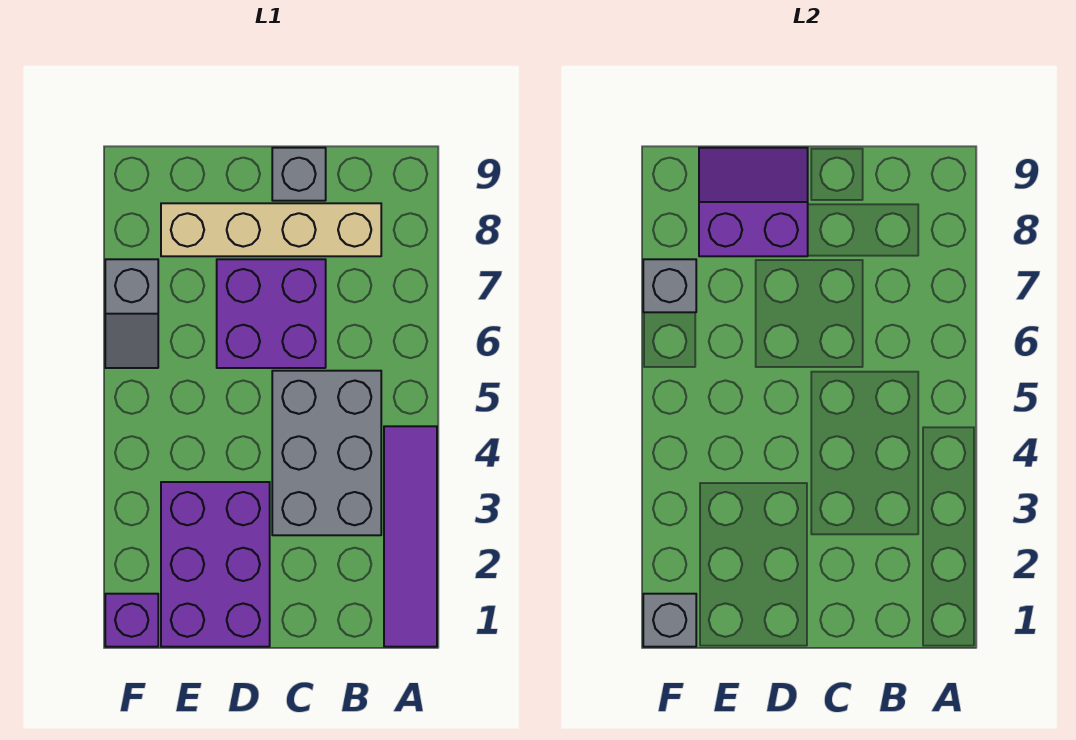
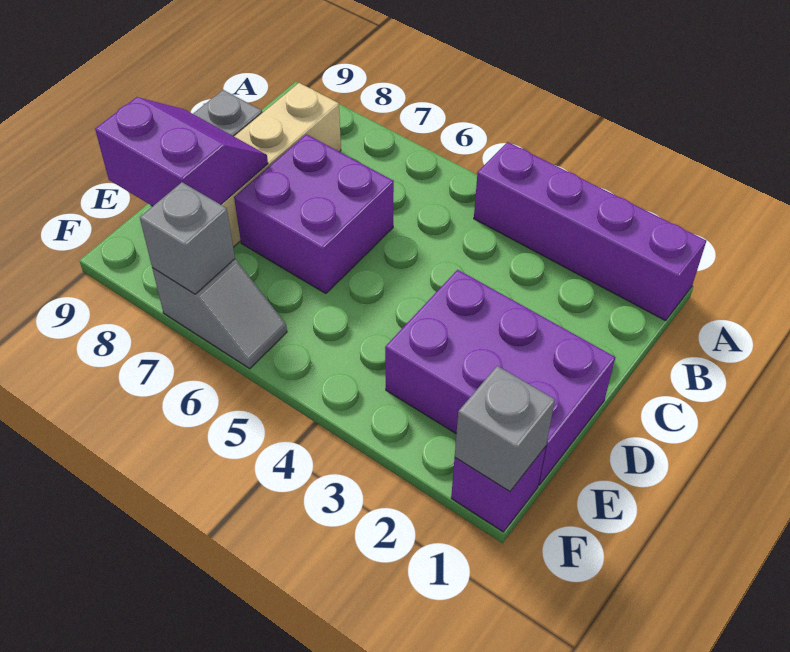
purple tile A1:A4 level 1 -> purple brick A1:A4 level 1
grey brick B3:C5 level 1 -> none
purple slope D8:E9 level 2 top 8 -> purple slope D8:E9 level 2 top E

